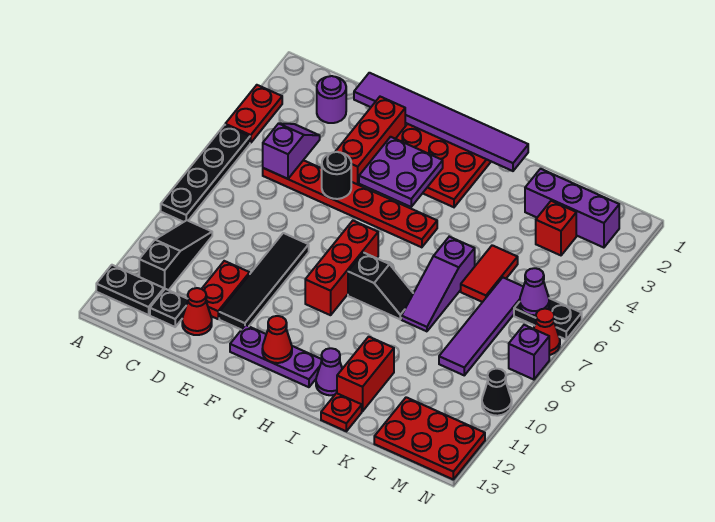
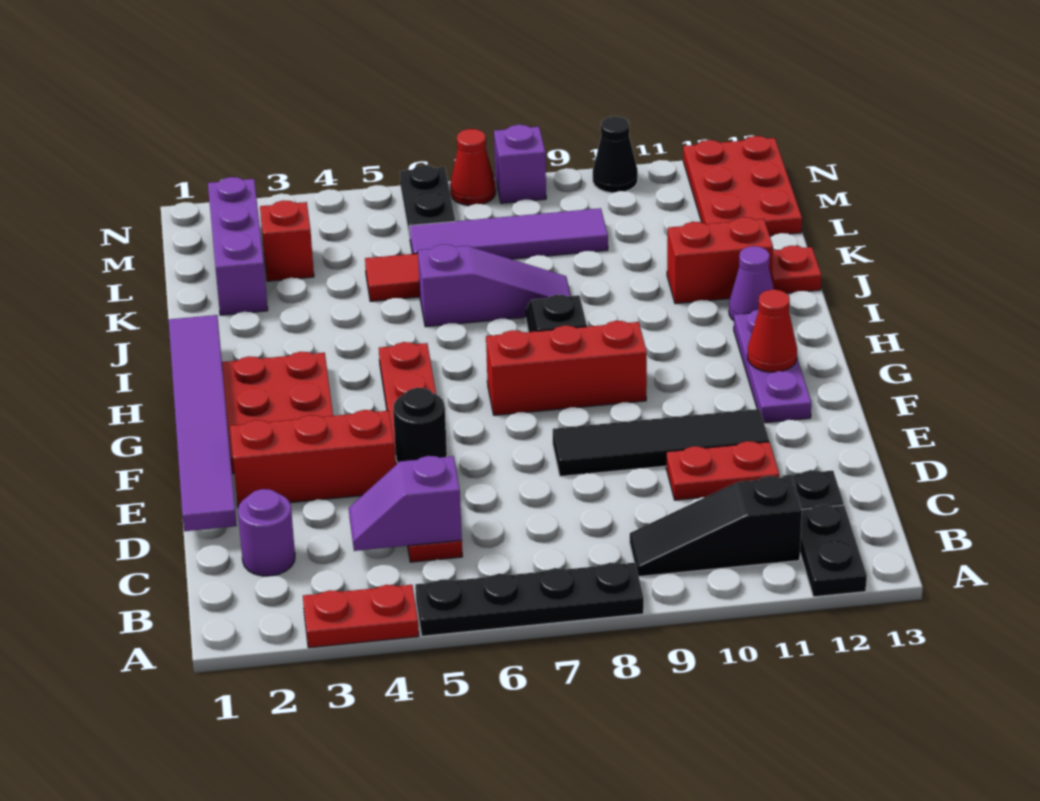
red cone D12 level 1 -> none
purple plate F3:G4 level 2 -> none
purple cone M6 level 2 -> none

